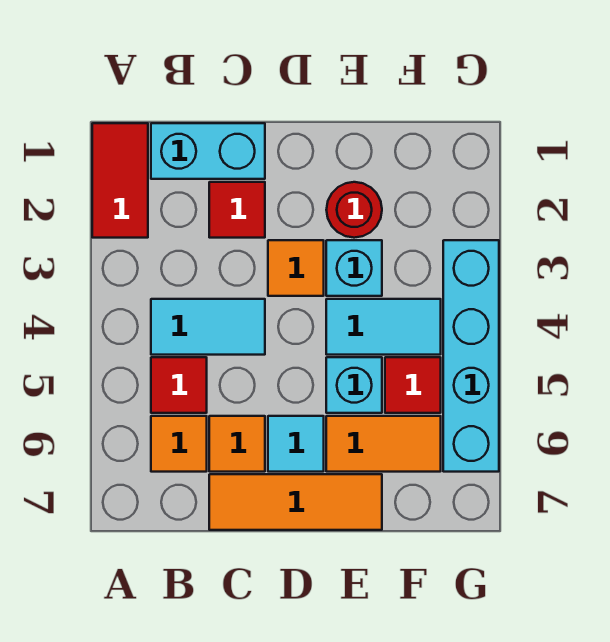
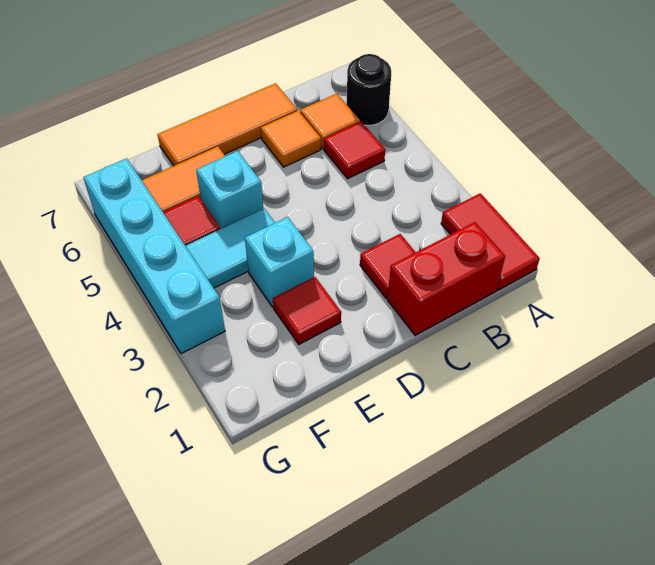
none -> black round brick A6 level 1
cyan brick B1:C1 level 1 -> red brick B1:C1 level 1
cyan tile B4:C4 level 1 -> none
orange tile D3 level 1 -> none
cyan tile D6 level 1 -> none
red round brick E2 level 1 -> red tile E2 level 1

